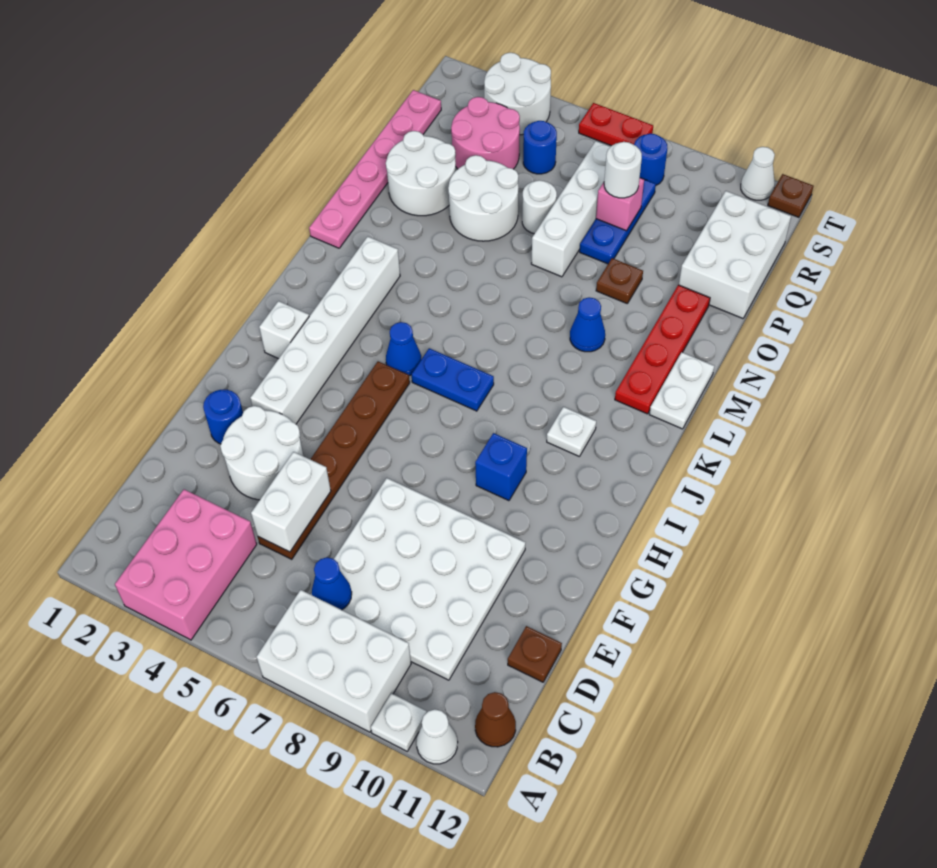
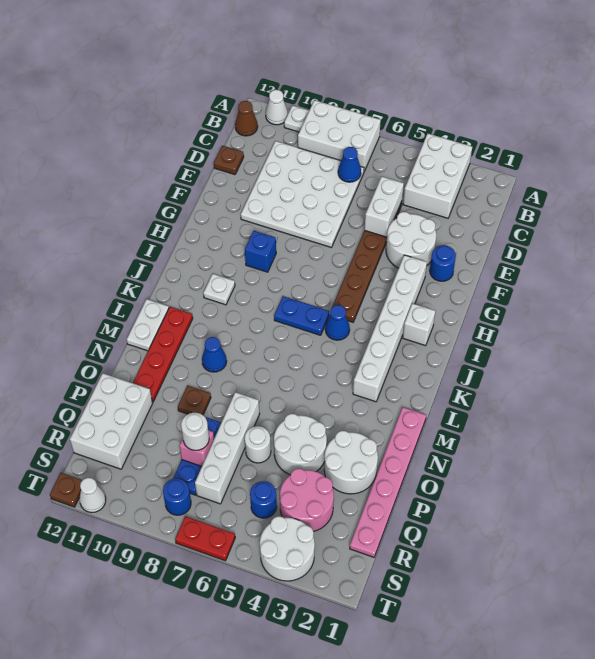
pink brick A3:C4 level 1 -> white brick A3:C4 level 1

